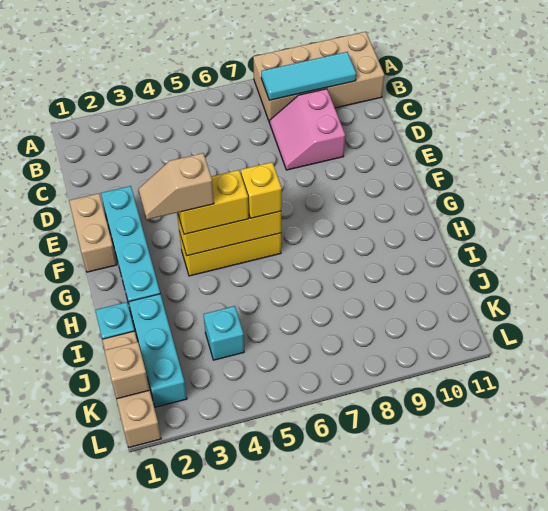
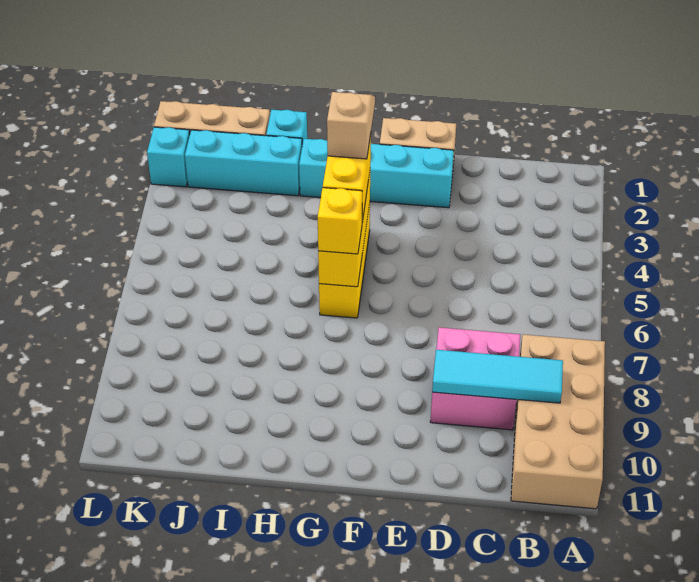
cyan tile B8:B10 level 2 -> cyan tile B9:D9 level 2
pink slope C8:D9 level 1 top 9 -> pink brick C8:D9 level 1
cyan brick J4 level 1 -> cyan brick L2 level 1
tan brick K1 level 2 -> none

